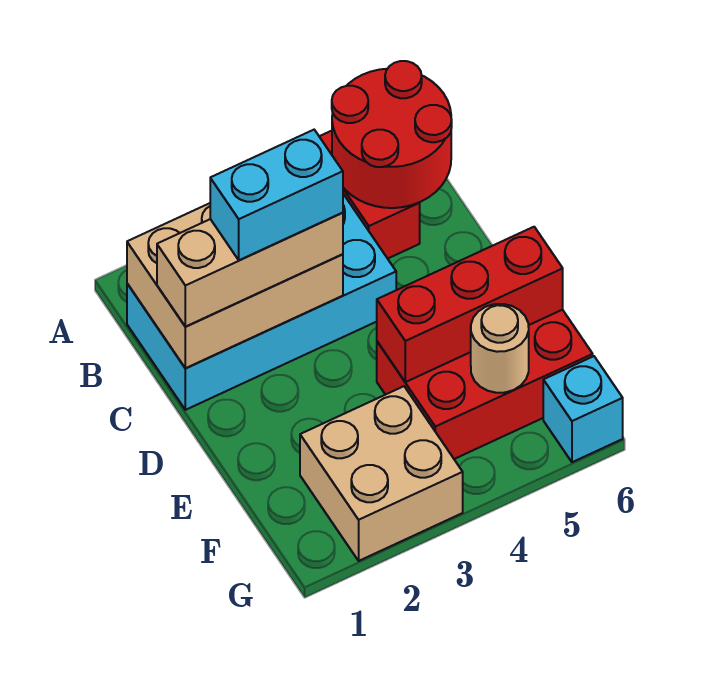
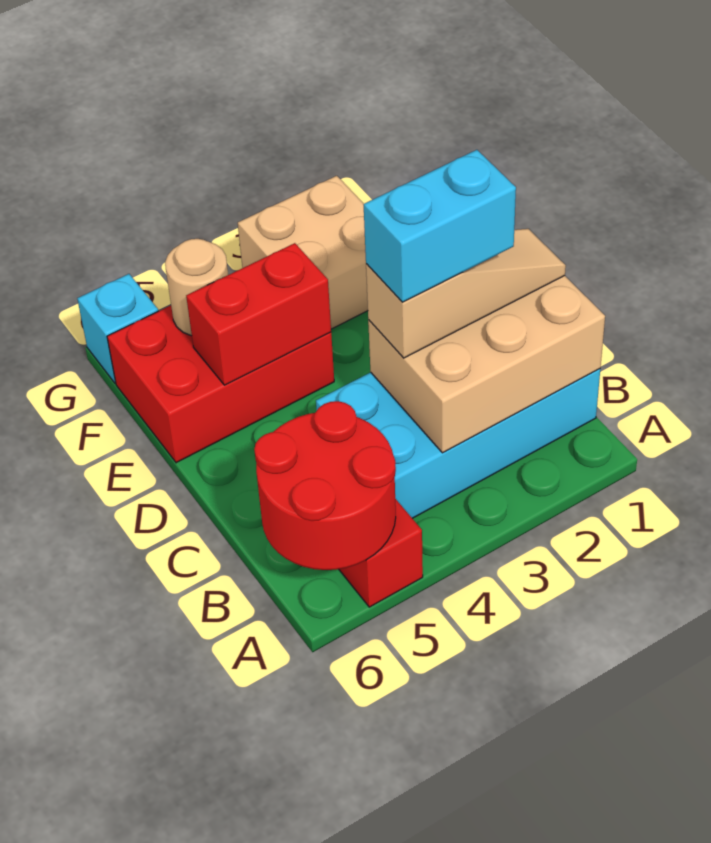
tan brick C1:C3 level 3 -> tan slope C1:C3 level 3 top 3
red brick E4:E6 level 2 -> red brick E4:E5 level 2

